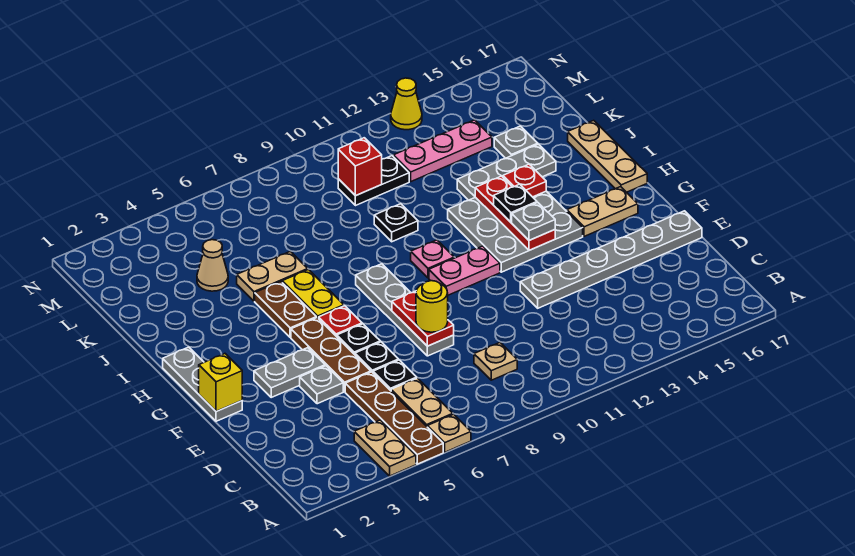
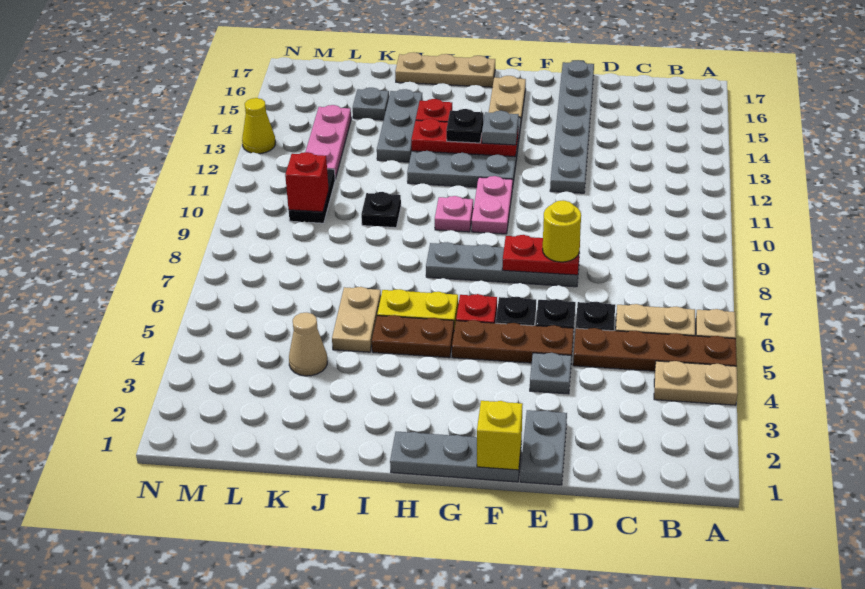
tan plate C9 level 1 -> none
grey plate F3:F4 level 1 -> grey plate E1:E2 level 1

